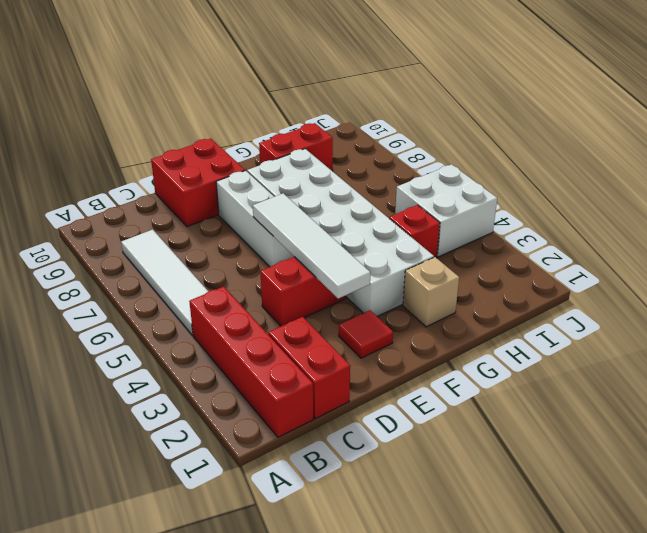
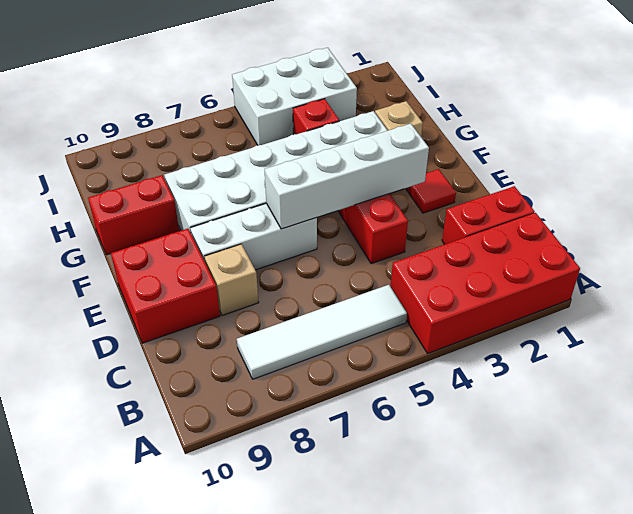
red brick B1:B4 level 1 -> red brick A1:B4 level 1
none -> tan brick D8 level 1
white tile E3:E6 level 2 -> white brick E3:E6 level 2
red brick G9:H9 level 1 -> red brick G9:G10 level 1
white brick I4:J5 level 1 -> white brick I3:J5 level 1

